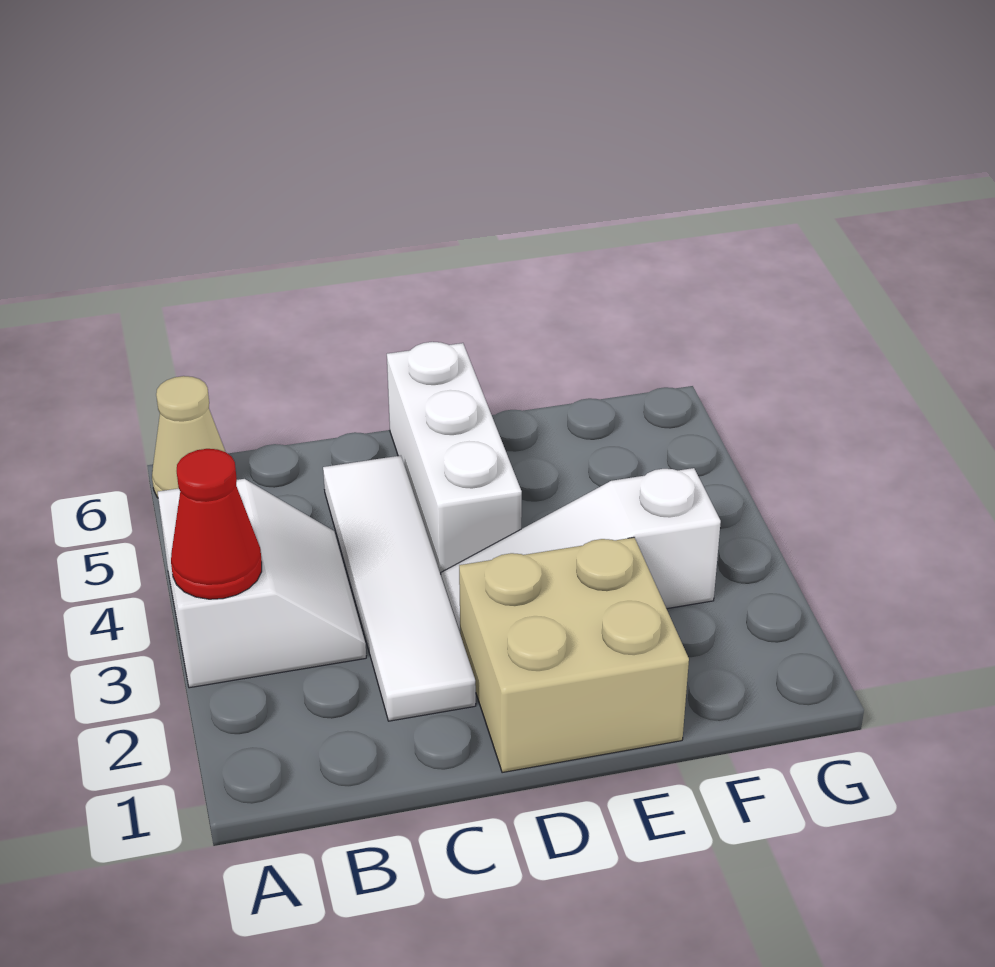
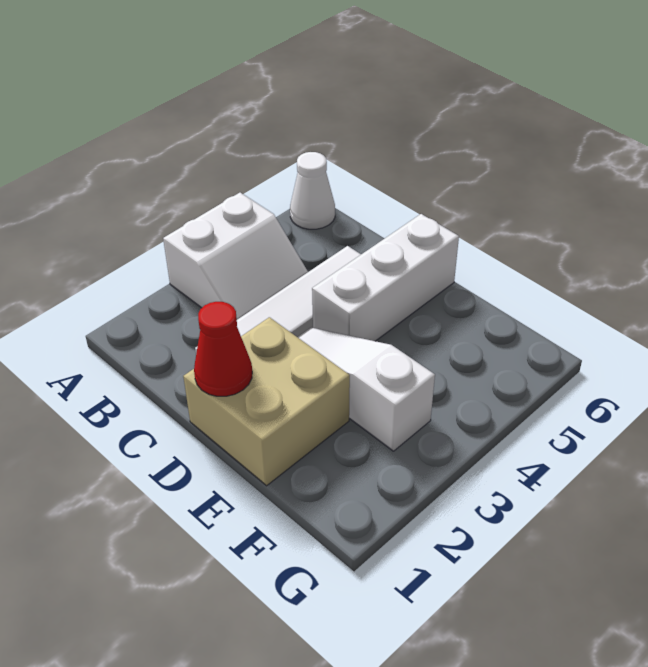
red cone A3 level 2 -> red cone D1 level 2
tan cone A6 level 1 -> white cone A6 level 1

